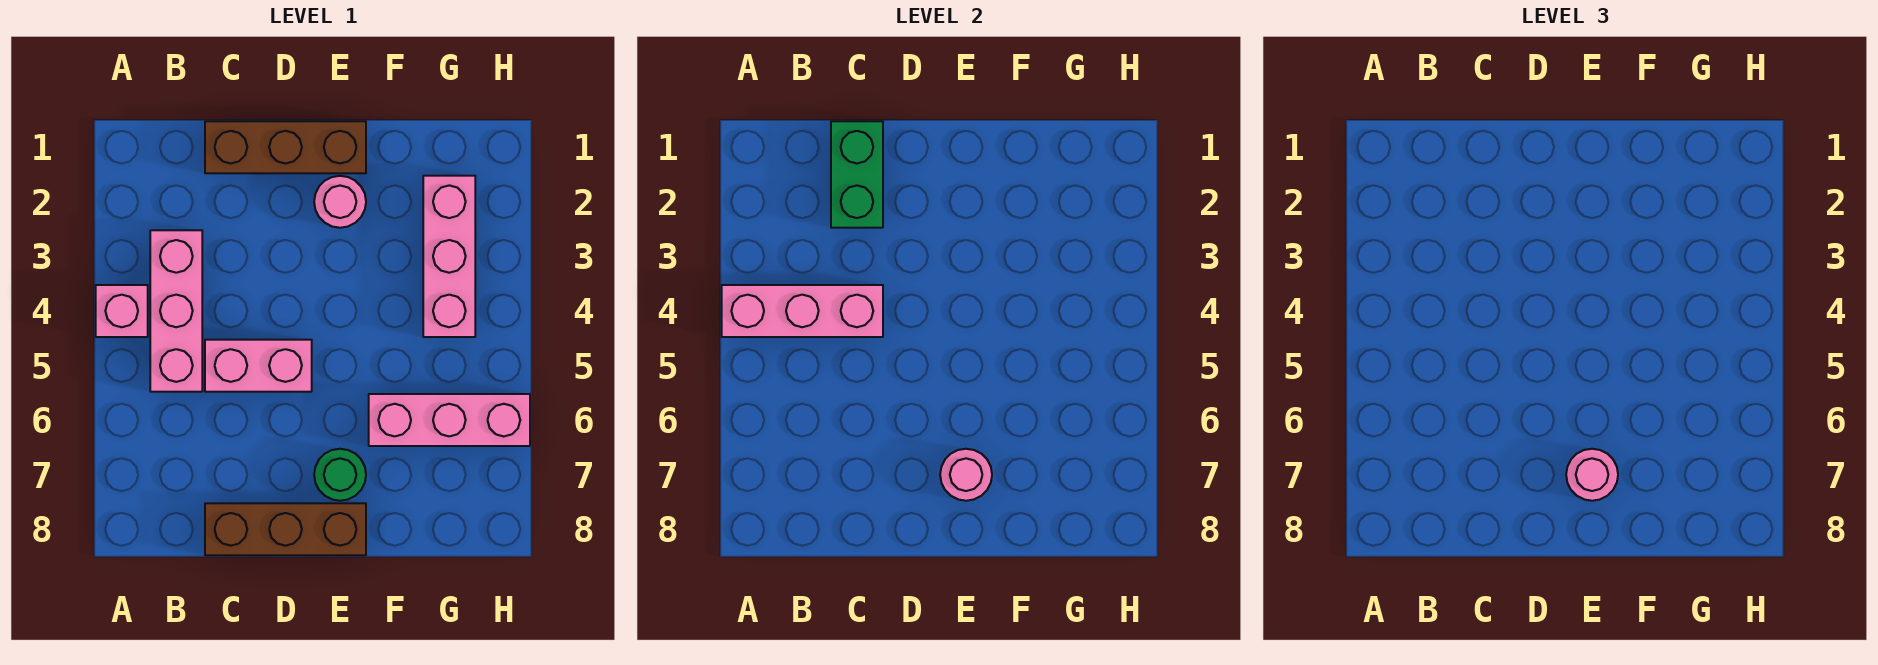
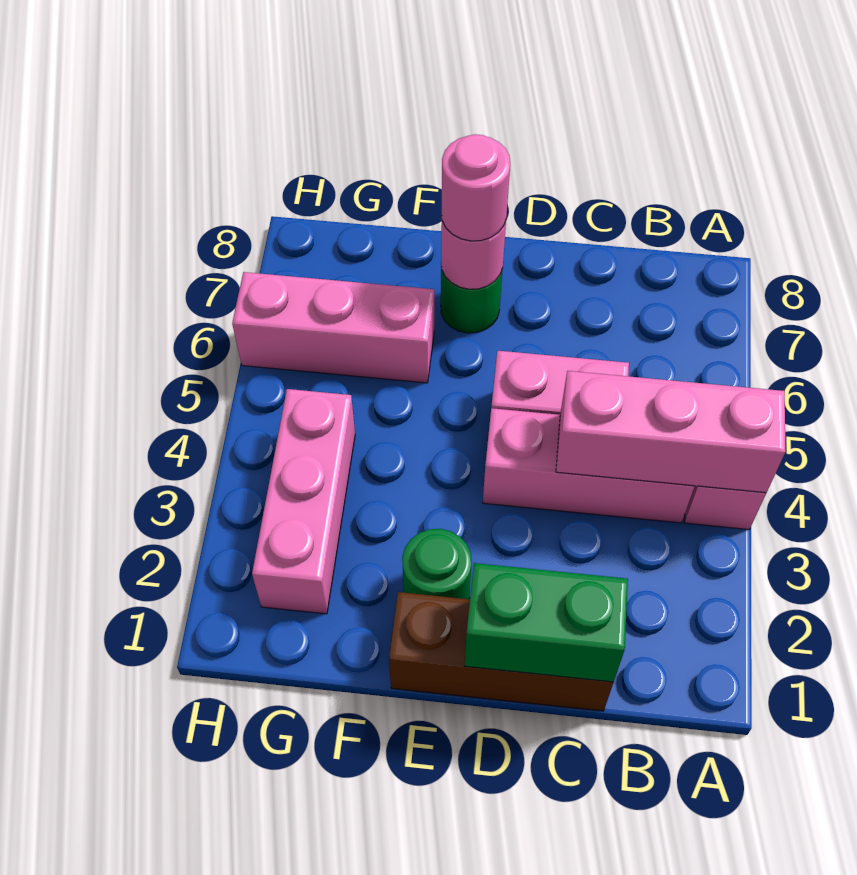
pink brick B3:B5 level 1 -> pink brick B4:D4 level 1
green brick C1:C2 level 2 -> green brick C1:D1 level 2
brown brick C8:E8 level 1 -> none
pink round brick E2 level 1 -> green round brick E2 level 1

